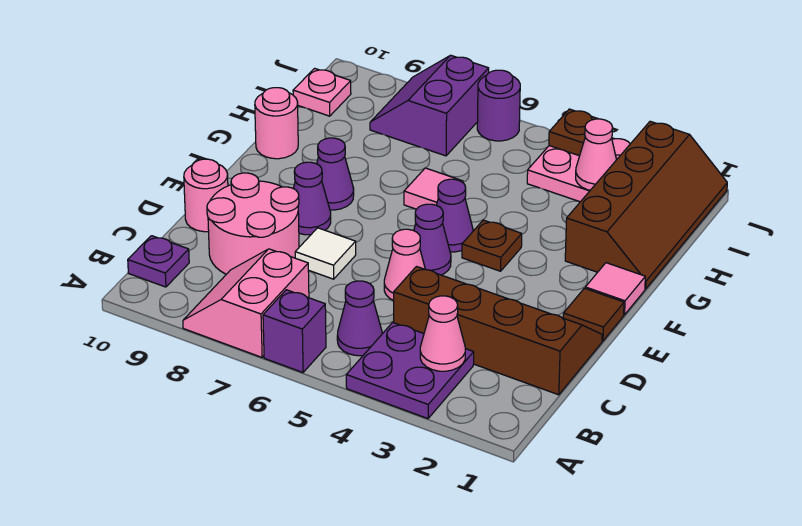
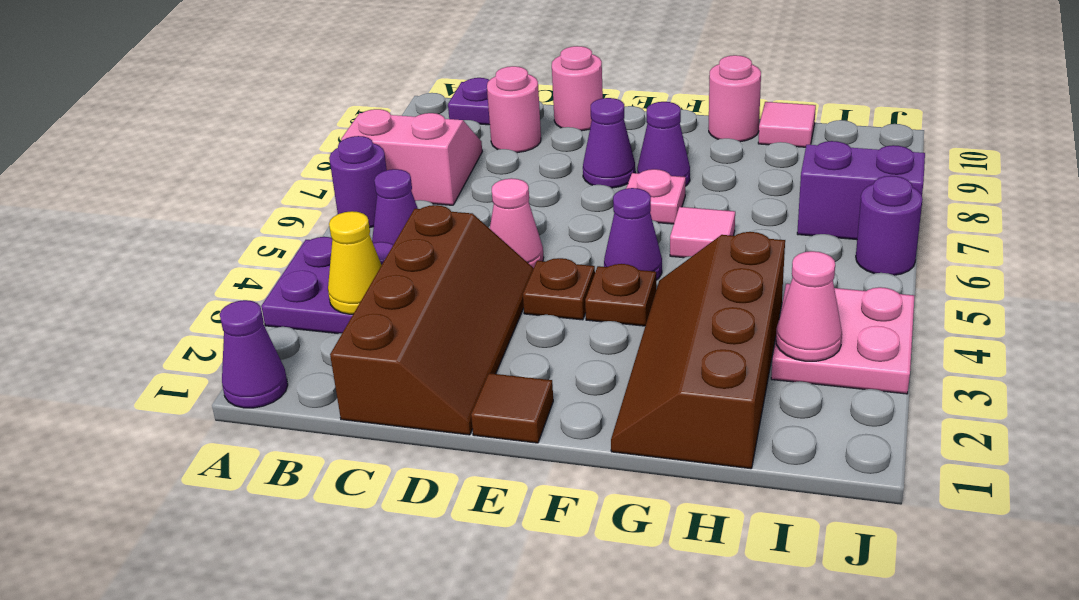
purple brick A6 level 1 -> purple round brick A6 level 1
pink cone B3 level 2 -> yellow cone B3 level 2
pink round brick C8:D9 level 1 -> pink round brick C9 level 1
white tile D7 level 1 -> none
purple cone E5 level 1 -> purple cone A1 level 1
pink tile F1 level 1 -> pink tile H10 level 1
brown slope G1:J2 level 1 top 2 -> brown slope G1:H4 level 1 top H
pink plate I10 level 1 -> pink plate F7 level 1
brown plate J4 level 2 -> brown plate E4 level 1

